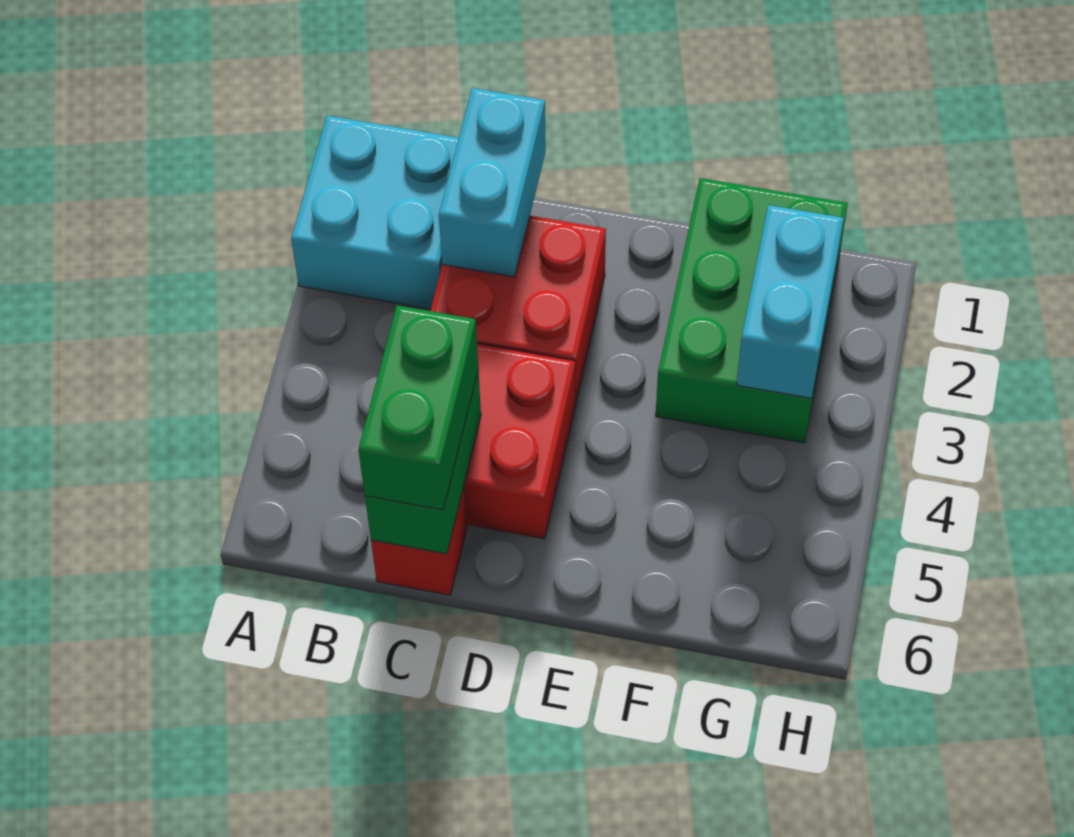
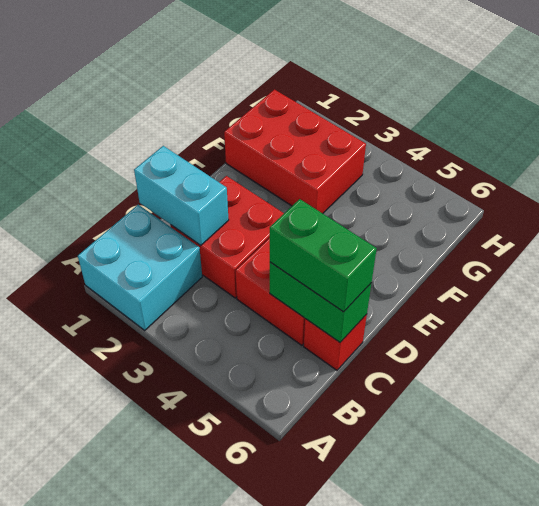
green brick F1:G3 level 1 -> red brick F1:G3 level 1
cyan brick G2:G3 level 2 -> none

